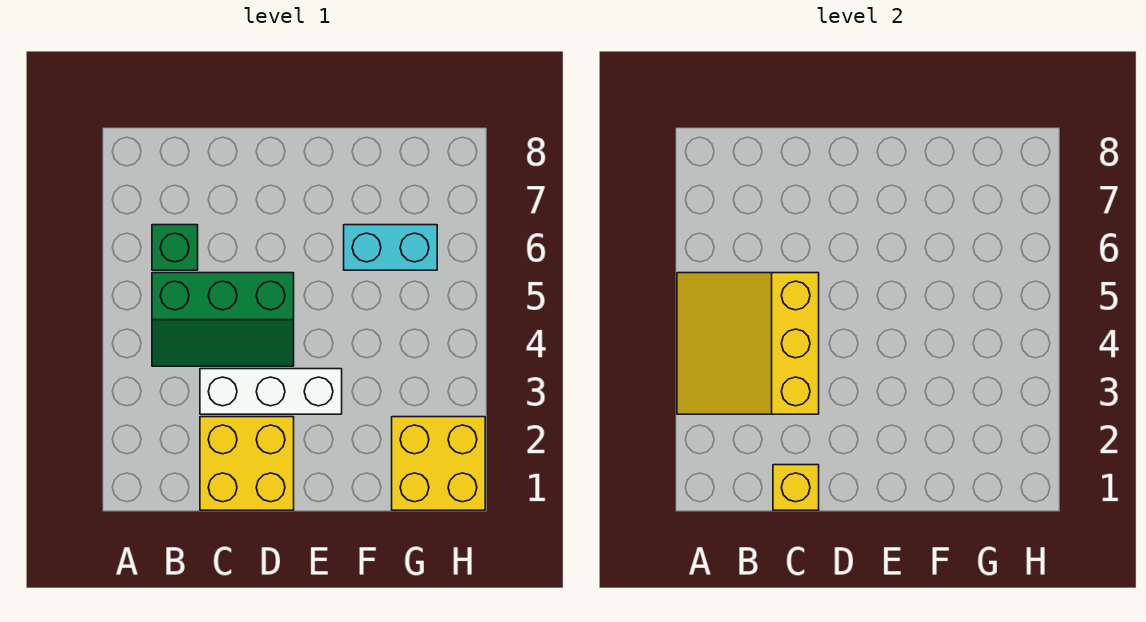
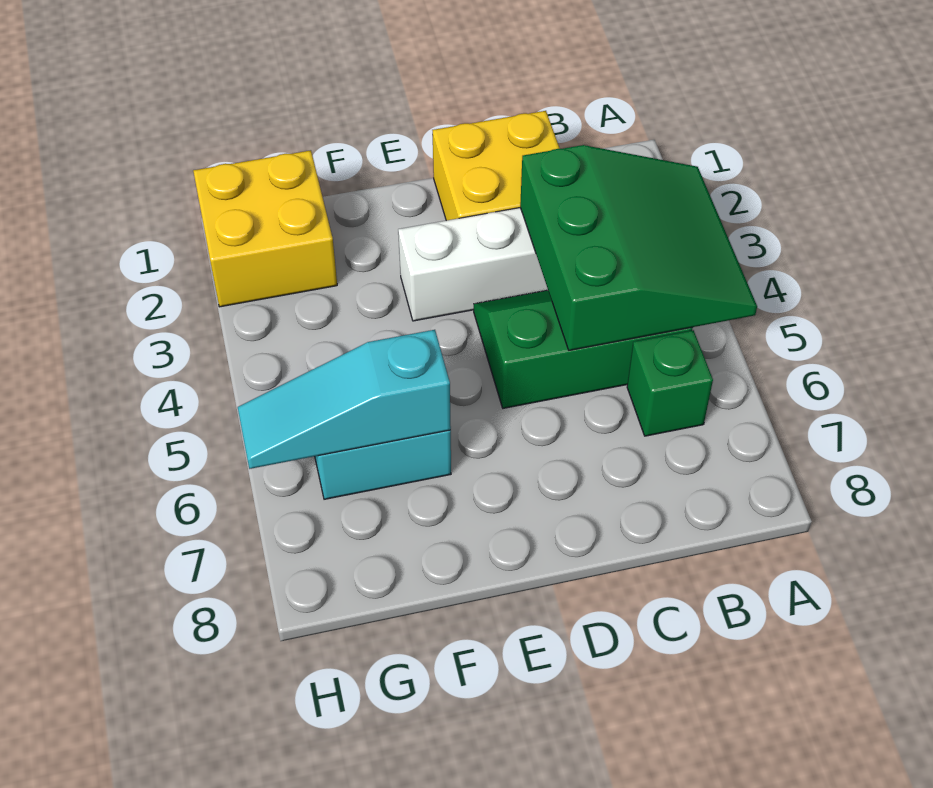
yellow slope A3:C5 level 2 top C -> green slope A3:C5 level 2 top C
yellow brick C1 level 2 -> none
none -> cyan slope F6:H6 level 2 top F

